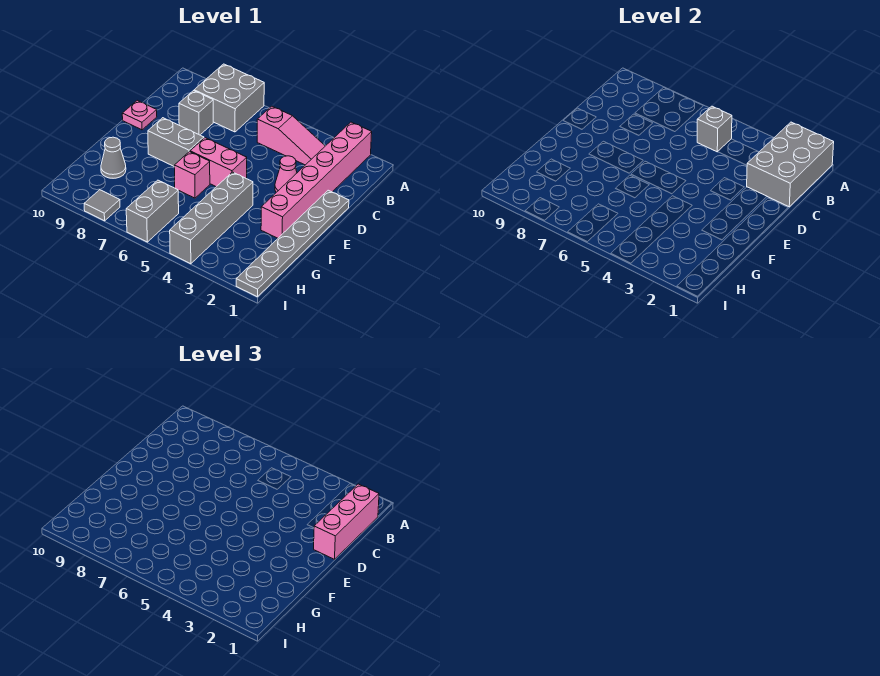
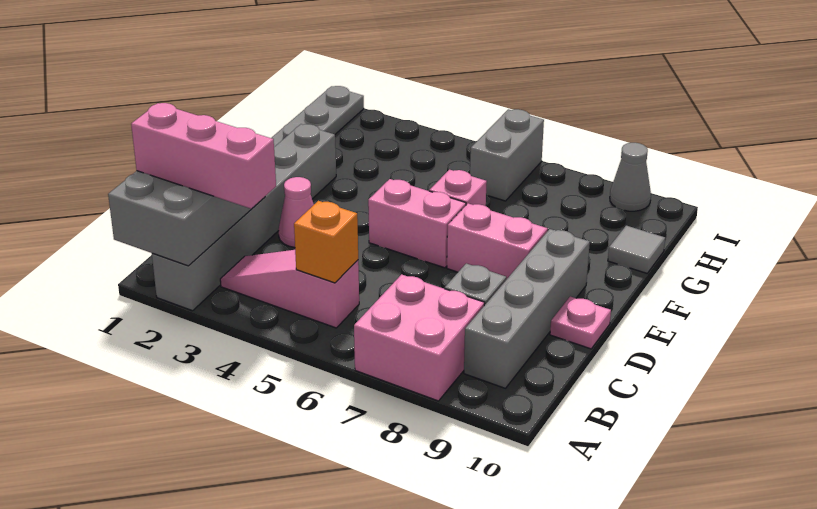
pink brick A2:F2 level 1 -> grey brick A2:F2 level 1
grey brick A7:B8 level 1 -> pink brick A7:B8 level 1
pink brick B1:D1 level 3 -> pink brick B1:B3 level 3
grey brick B5 level 2 -> orange brick B5 level 2
grey brick E7:E8 level 1 -> pink brick E7:E8 level 1
grey brick F4:I4 level 1 -> grey brick B9:E9 level 1
grey cone G9 level 1 -> grey cone I9 level 1
grey tile I8 level 1 -> grey tile G10 level 1

